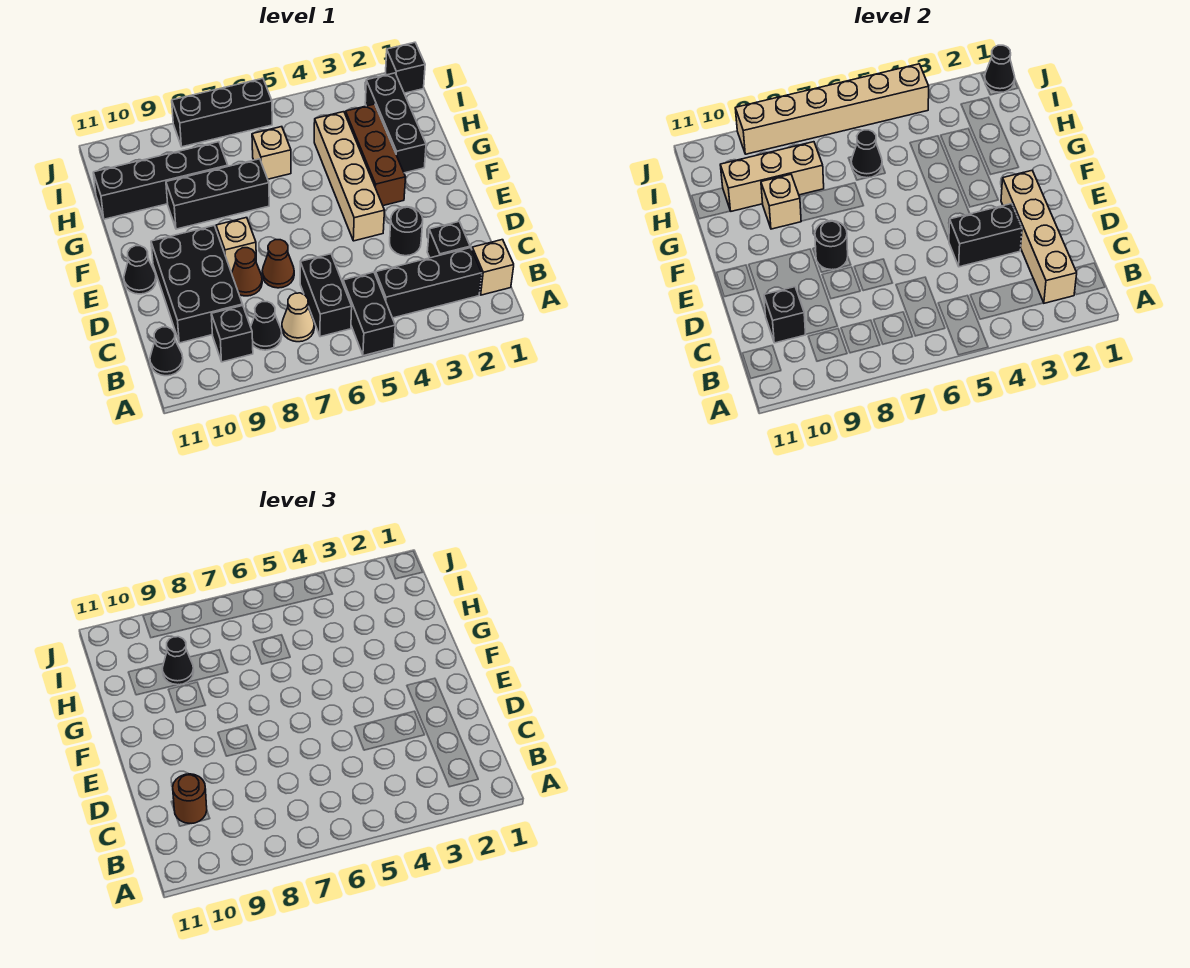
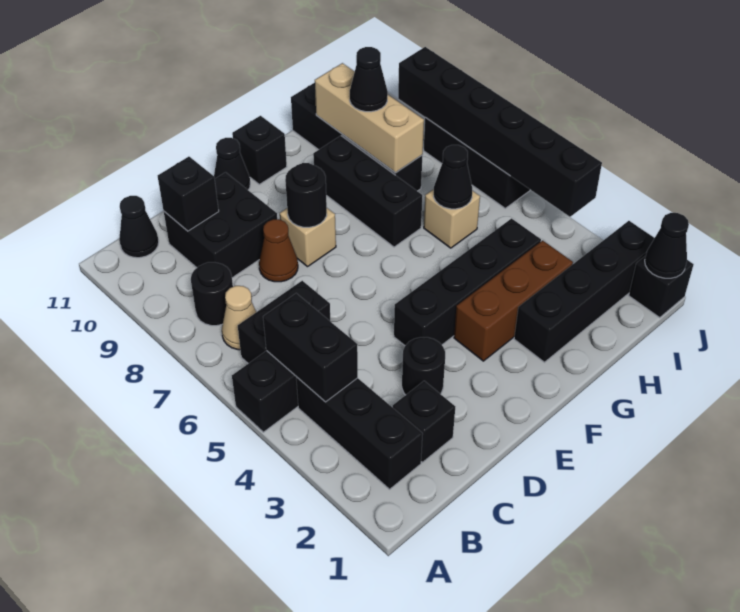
tan brick B1 level 1 -> none
tan brick B2:E2 level 2 -> none
black cone B8 level 1 -> black round brick B8 level 1
black brick B9 level 1 -> black brick F11 level 1
black brick C9:E10 level 1 -> black brick C9:D10 level 1
brown round brick C10 level 3 -> none
black brick D3:D4 level 2 -> black brick B4:B5 level 2
brown cone D7 level 1 -> none
tan brick E4:H4 level 1 -> black brick E4:H4 level 1
black brick G2:I2 level 1 -> black brick G2:J2 level 1
tan brick G9 level 2 -> none
tan brick J4:J9 level 2 -> black brick J4:J9 level 2

